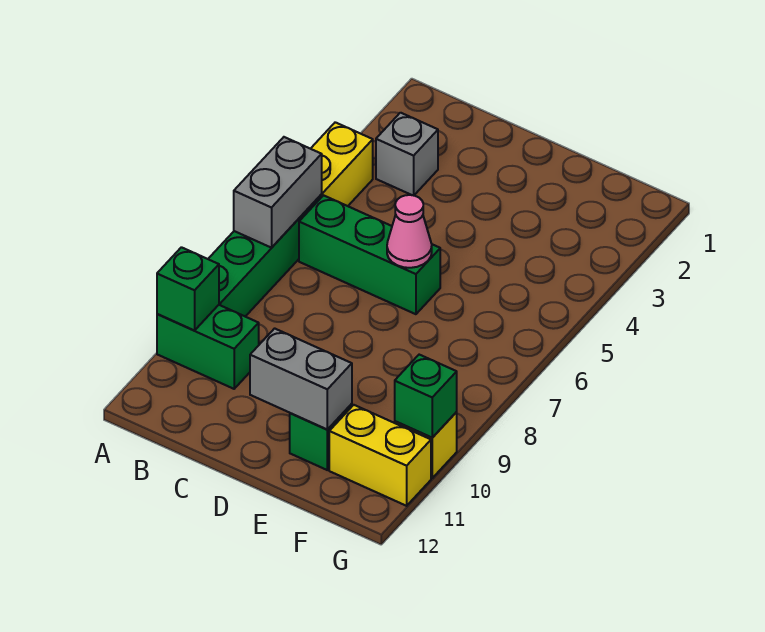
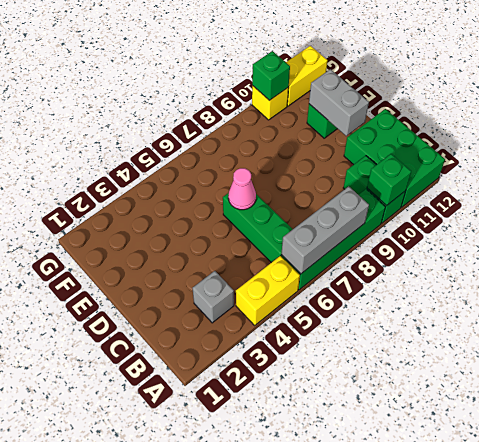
grey brick A6:A7 level 2 -> grey brick A6:A8 level 2
none -> green brick A11:C12 level 1
yellow brick F11:G11 level 1 -> yellow brick G11:G12 level 1

